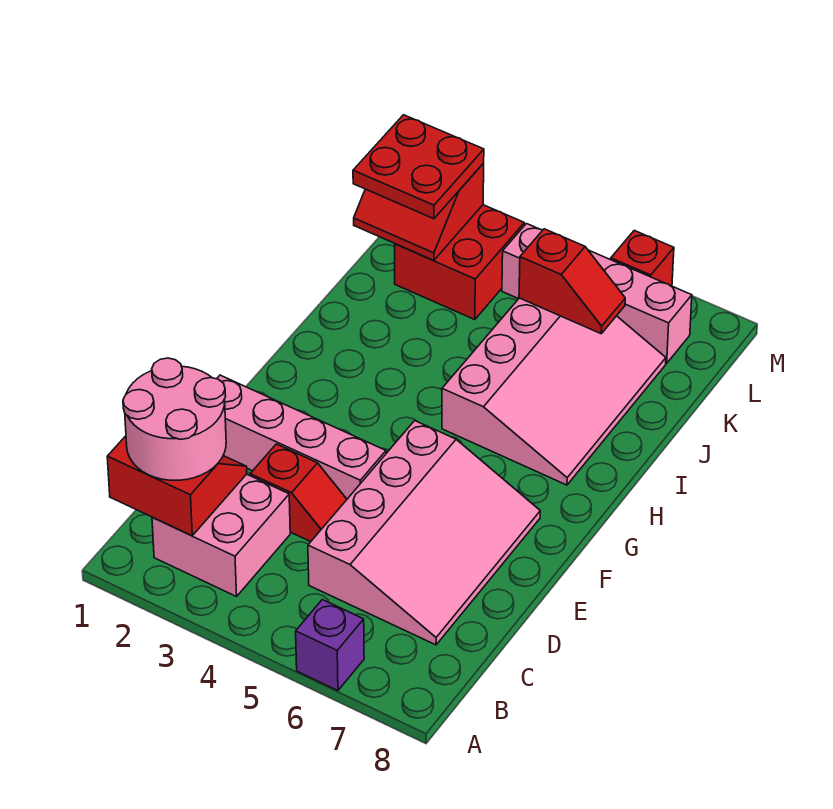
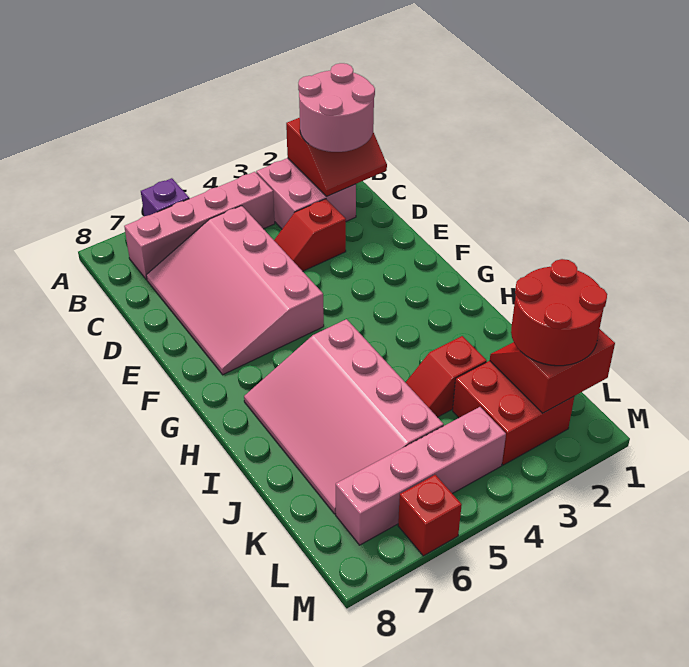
pink brick E1:E4 level 1 -> pink brick B4:B7 level 1
red plate K1:L2 level 3 -> red round brick K1:L2 level 3
red slope K5:K6 level 2 top 5 -> red slope J3:J4 level 1 top 3

